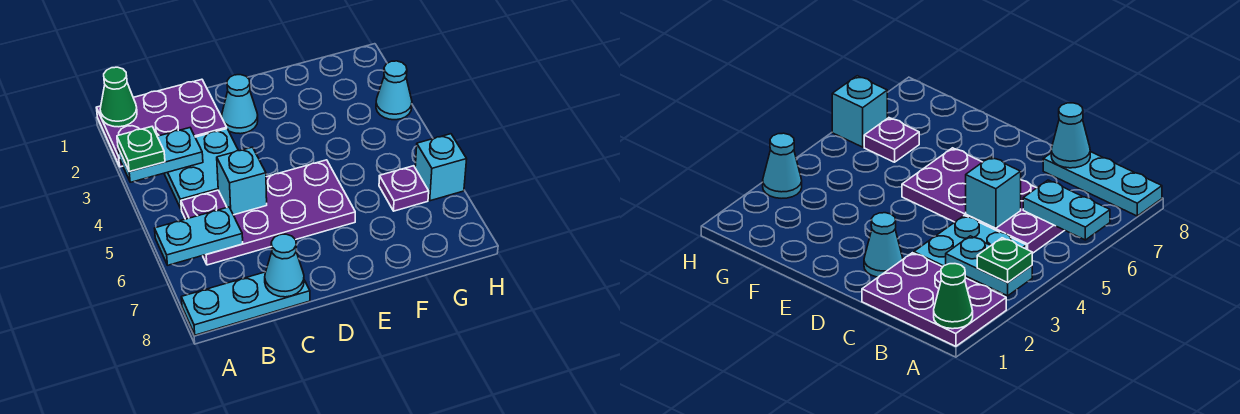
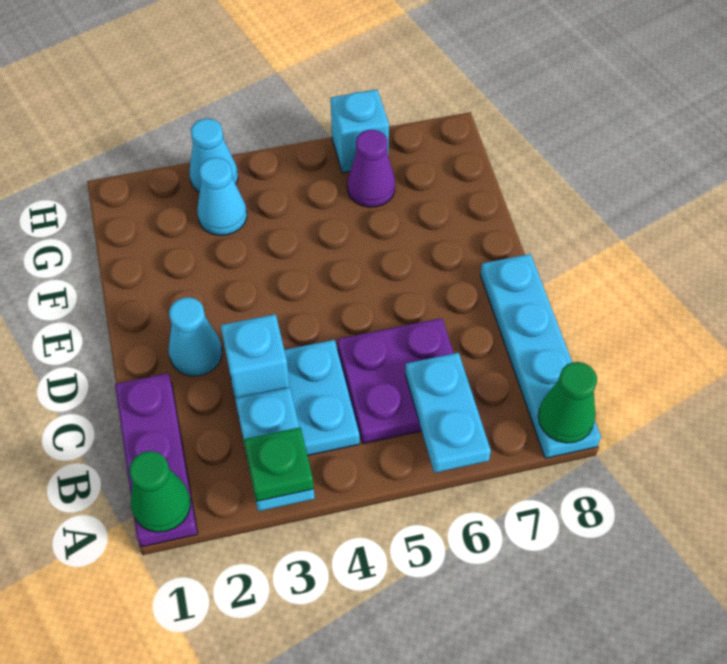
purple plate A1:C2 level 1 -> purple plate A1:C1 level 1
cyan plate A8:C8 level 1 -> cyan plate A8:D8 level 1
none -> green cone A8 level 2
purple plate B5:E6 level 1 -> purple plate B5:C6 level 1
cyan brick C5 level 2 -> cyan brick C3 level 2
cyan cone C8 level 2 -> cyan cone G3 level 1
purple plate G6 level 1 -> purple cone G6 level 1

